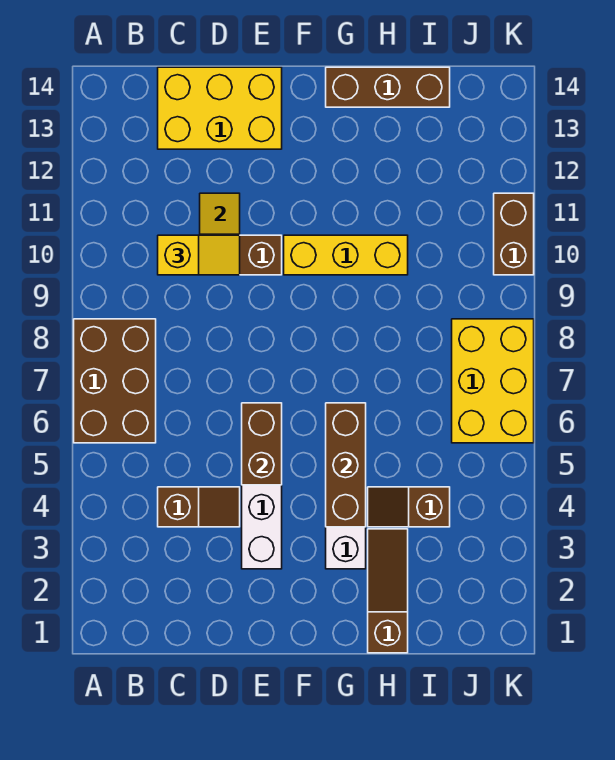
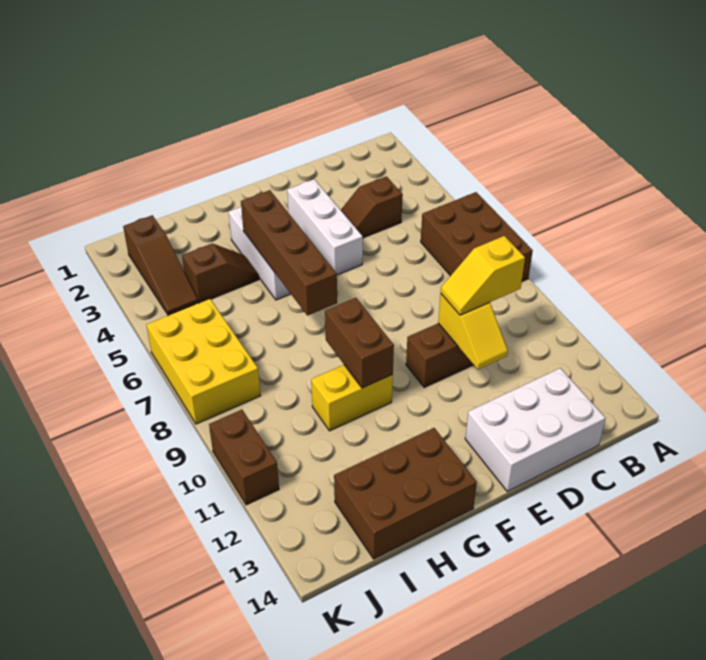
yellow brick C13:E14 level 1 -> white brick C13:E14 level 1
brown brick E5:E6 level 2 -> brown brick G9:G10 level 2
yellow brick F10:H10 level 1 -> yellow brick G10:H10 level 1
brown brick G4:G6 level 2 -> brown brick G4:G7 level 2
brown brick G14:I14 level 1 -> brown brick G13:I14 level 1
brown slope H1:H3 level 1 top 1 -> brown slope J2:J4 level 1 top 2

